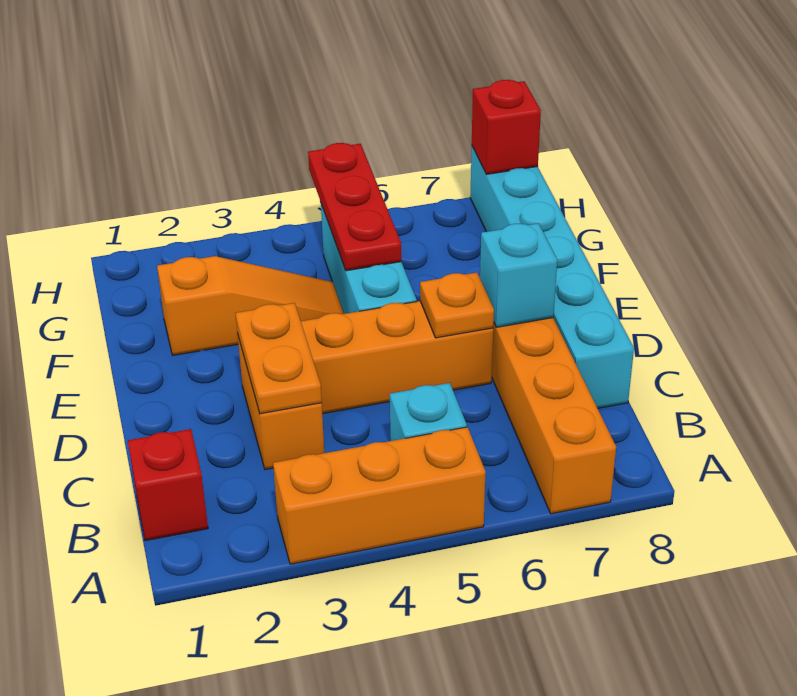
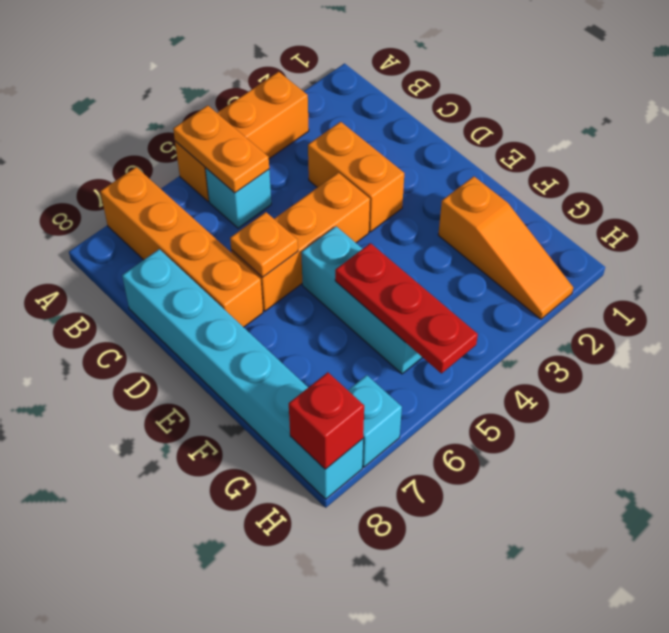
red brick B1 level 1 -> none
orange plate C3:D3 level 2 -> orange plate A5:B5 level 2
cyan brick D7 level 2 -> cyan brick H7 level 1
orange slope F2:F4 level 1 top 2 -> orange slope F2:H2 level 1 top F

